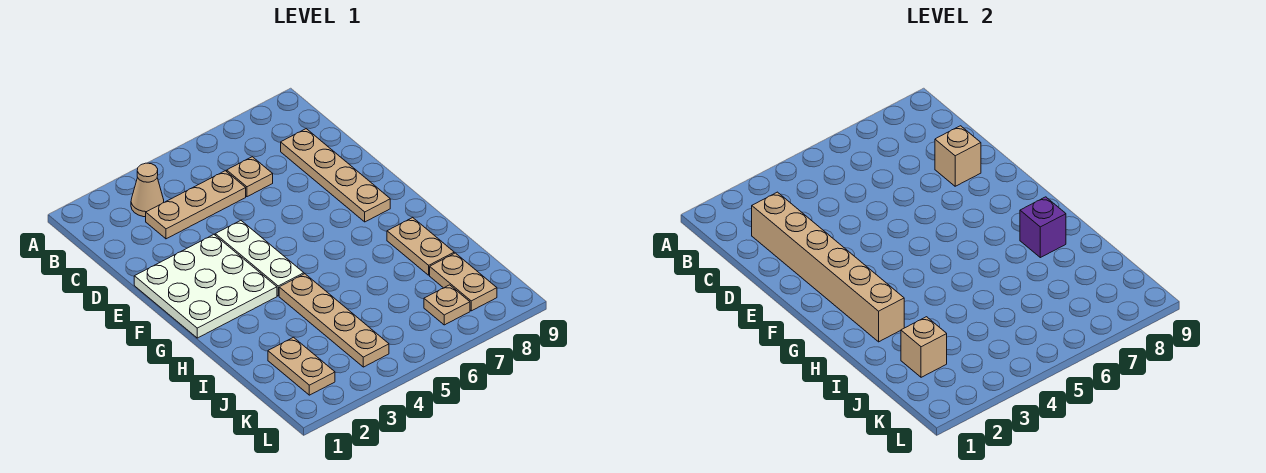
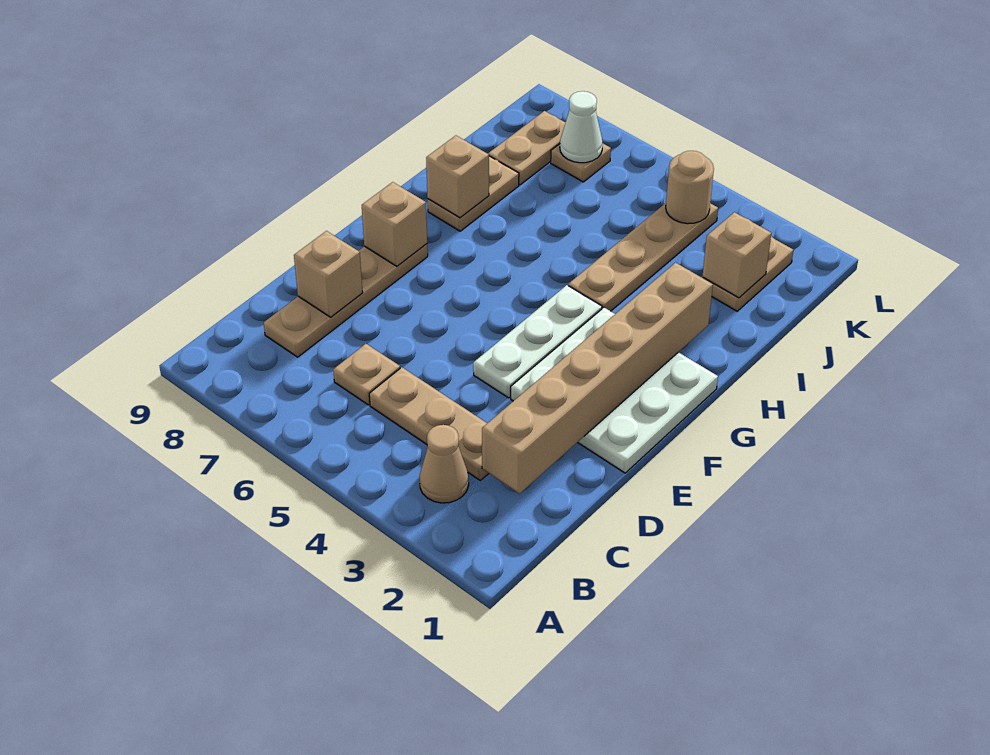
none -> tan brick F8 level 2
purple brick H8 level 2 -> tan brick H8 level 2
none -> tan round brick K4 level 2
none -> white cone K7 level 2

